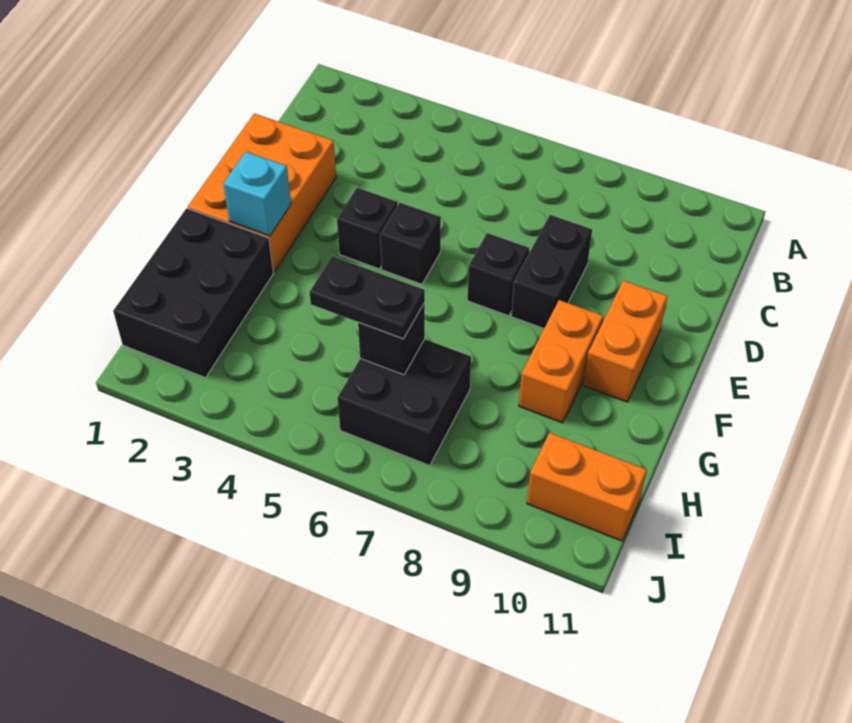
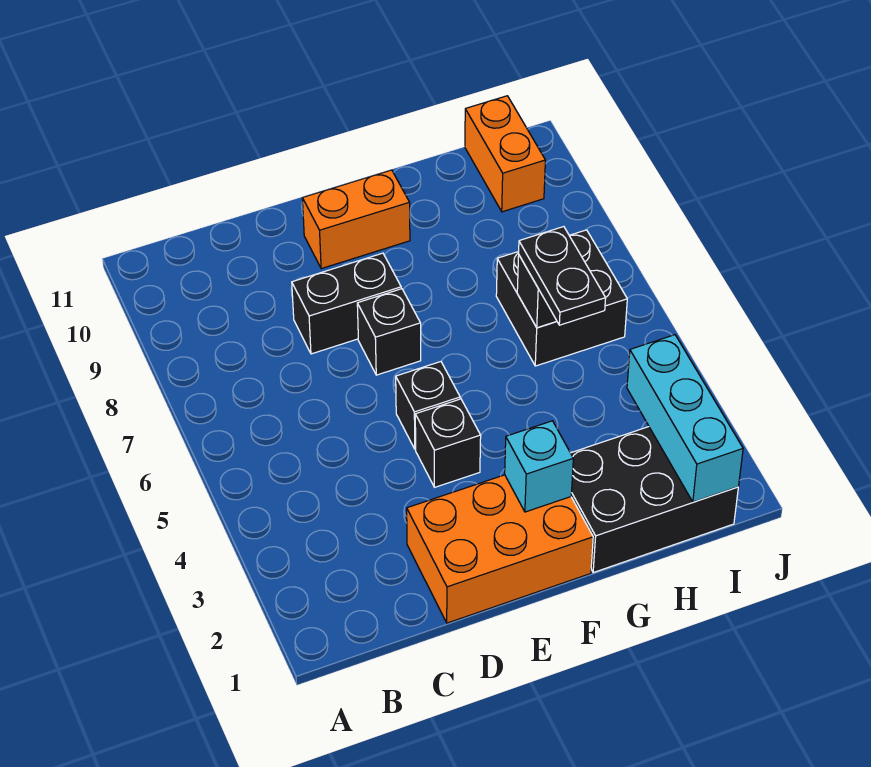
orange brick F9:G9 level 1 -> none
none -> cyan brick I1:I3 level 2

